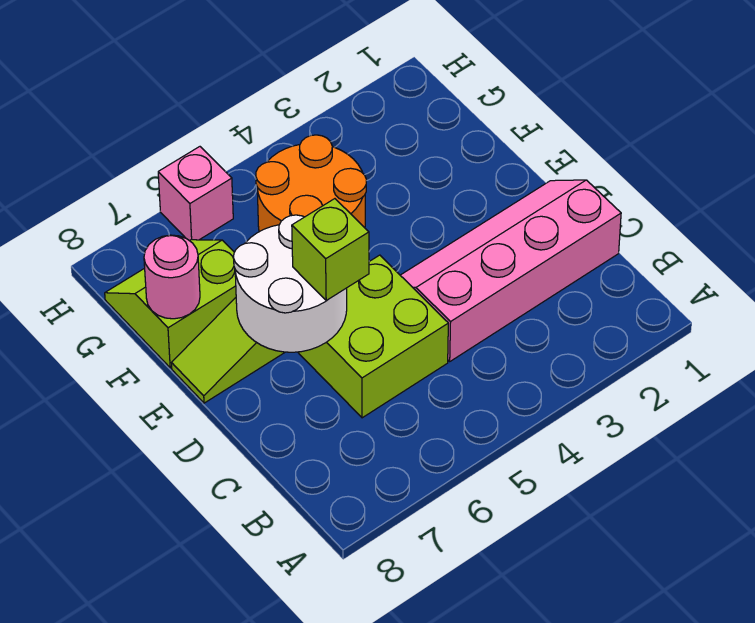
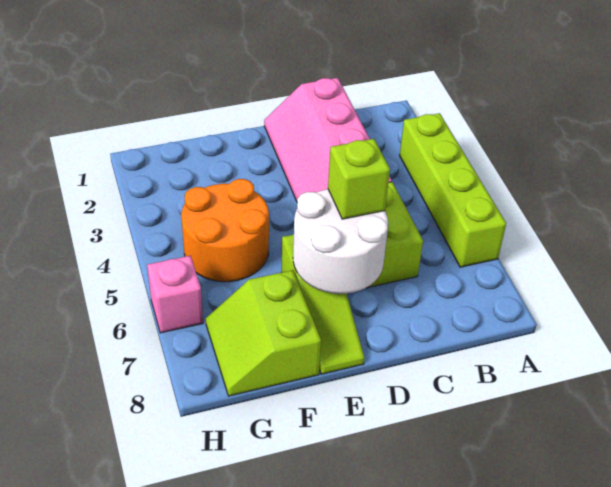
none -> lime brick A3:A6 level 1
pink round brick F8 level 2 -> none

